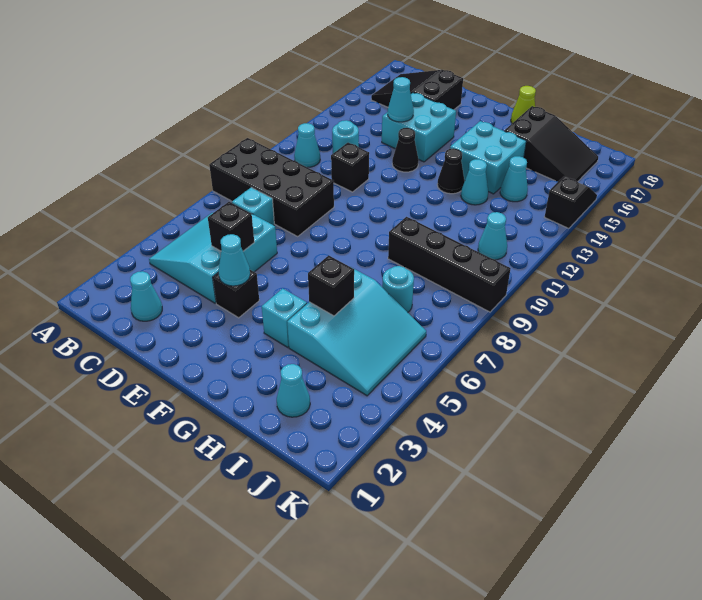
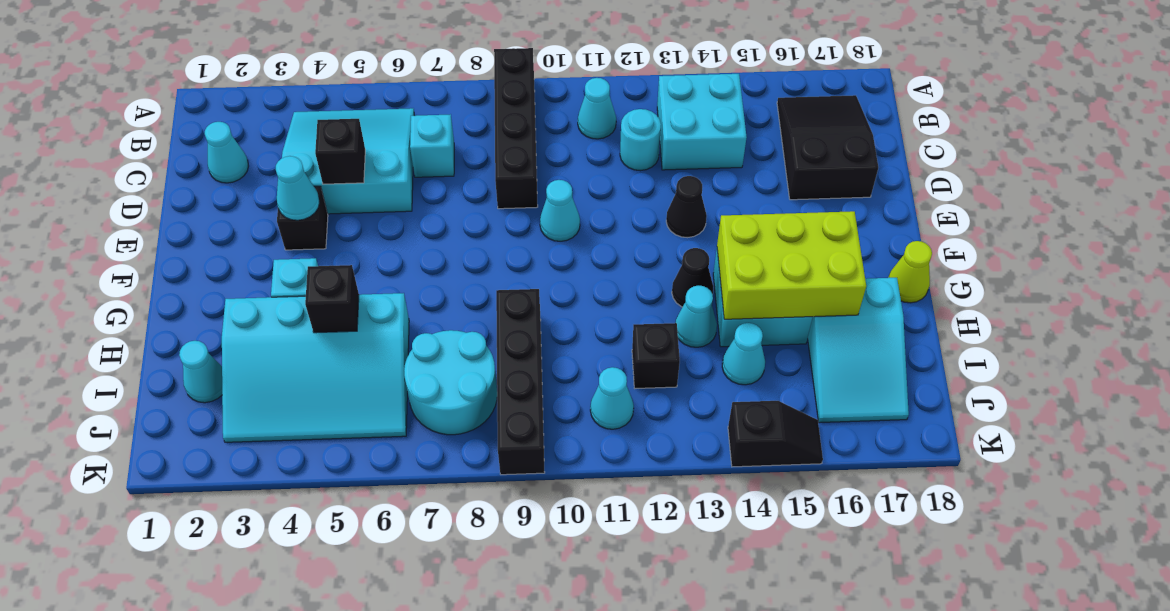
black brick A8:D9 level 1 -> black brick A9:D9 level 1
black brick D11 level 1 -> black brick I12 level 1
cyan brick D14:E15 level 1 -> cyan brick B13:C14 level 1
cyan cone D14 level 2 -> cyan cone E10 level 1
none -> lime brick G14:H16 level 2
cyan slope H4:J6 level 1 top H -> cyan slope H3:J6 level 1 top H
black slope H16:J17 level 1 top H -> cyan slope H16:J17 level 1 top H
cyan round brick I7 level 1 -> cyan round brick I7:J8 level 1

